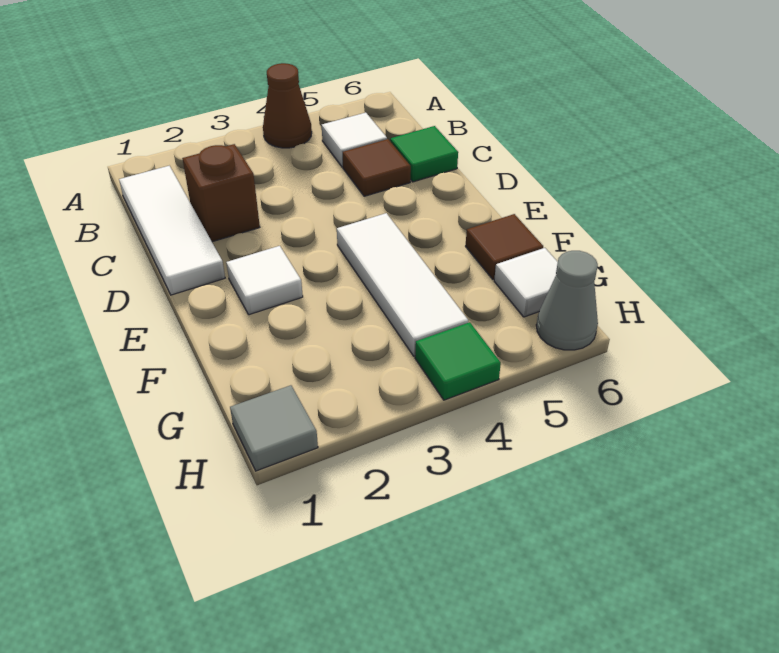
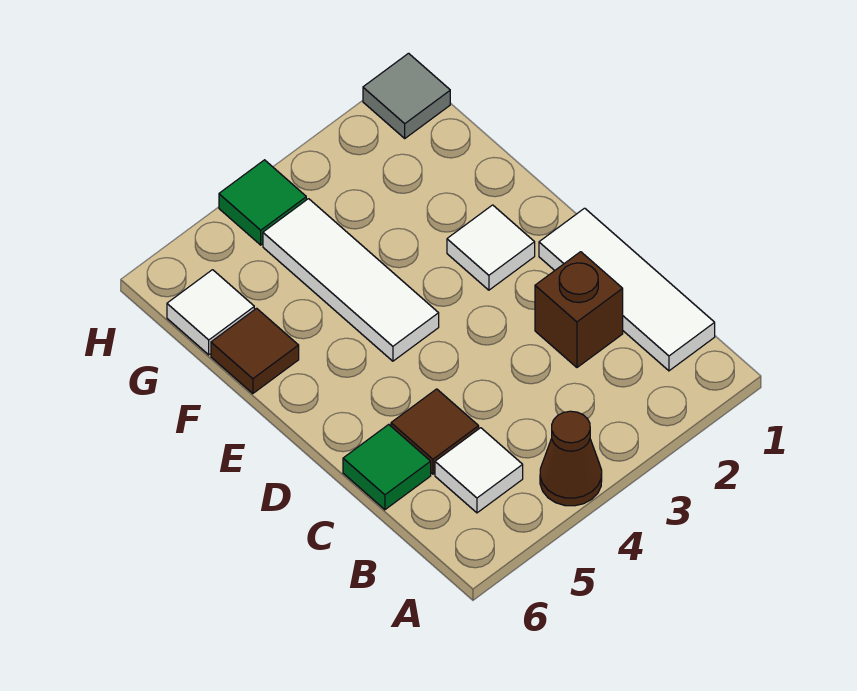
grey cone H6 level 1 -> none

